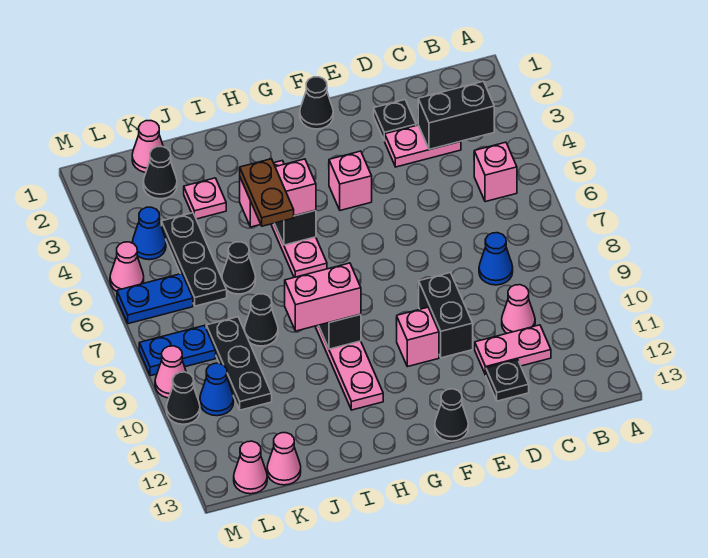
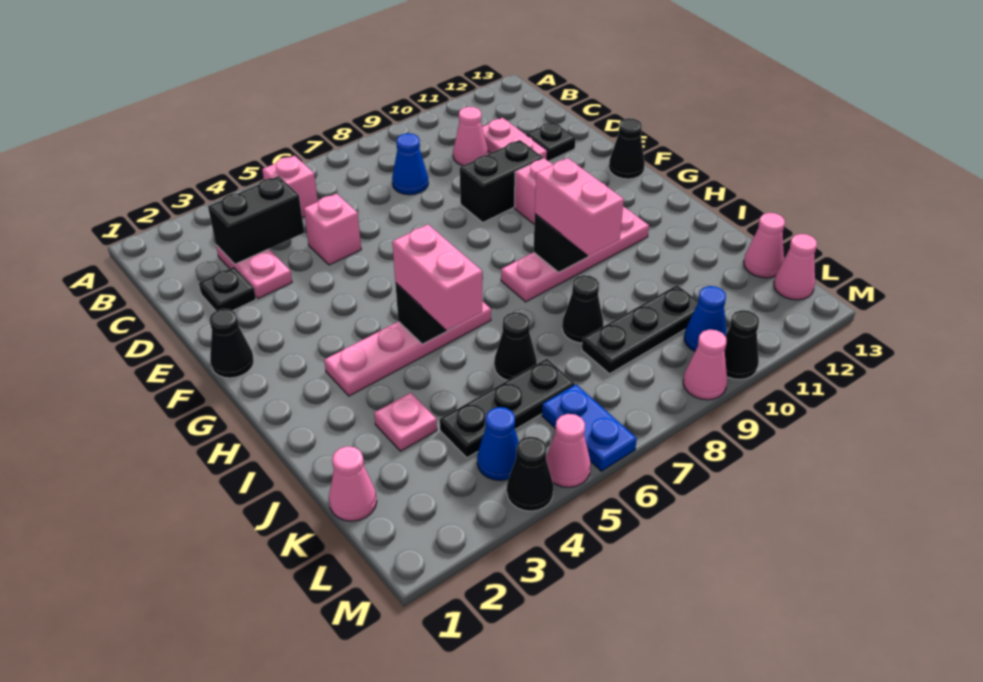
black brick B3:C3 level 2 -> black brick C3:C4 level 2
pink brick F4 level 1 -> pink brick D5 level 1
brown plate I5:I6 level 4 -> none
black cone K2 level 1 -> black cone M4 level 1
blue plate L8:M8 level 1 -> none

